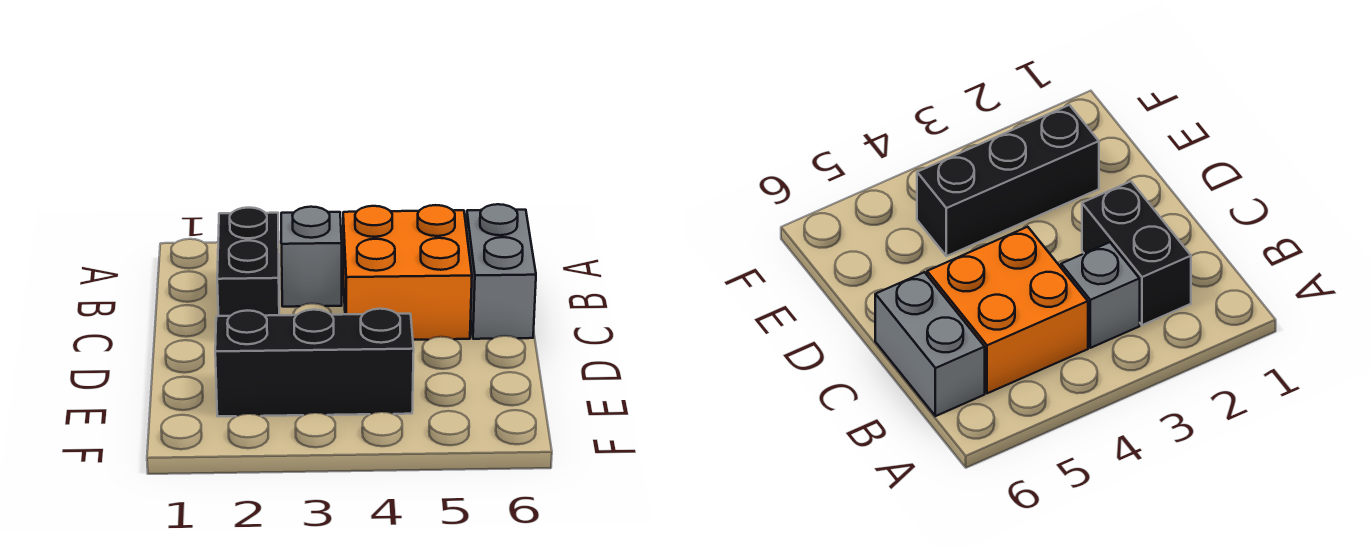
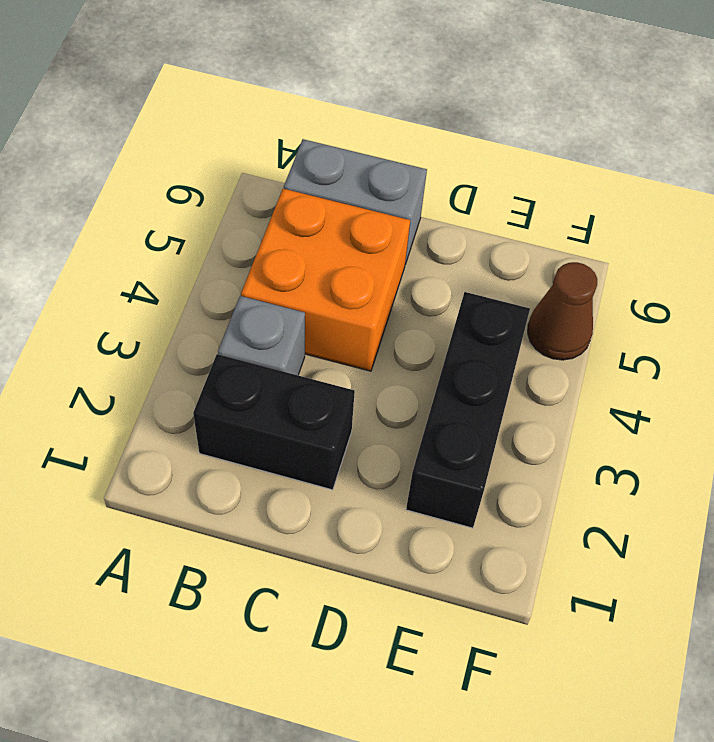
none -> brown cone F5 level 1

